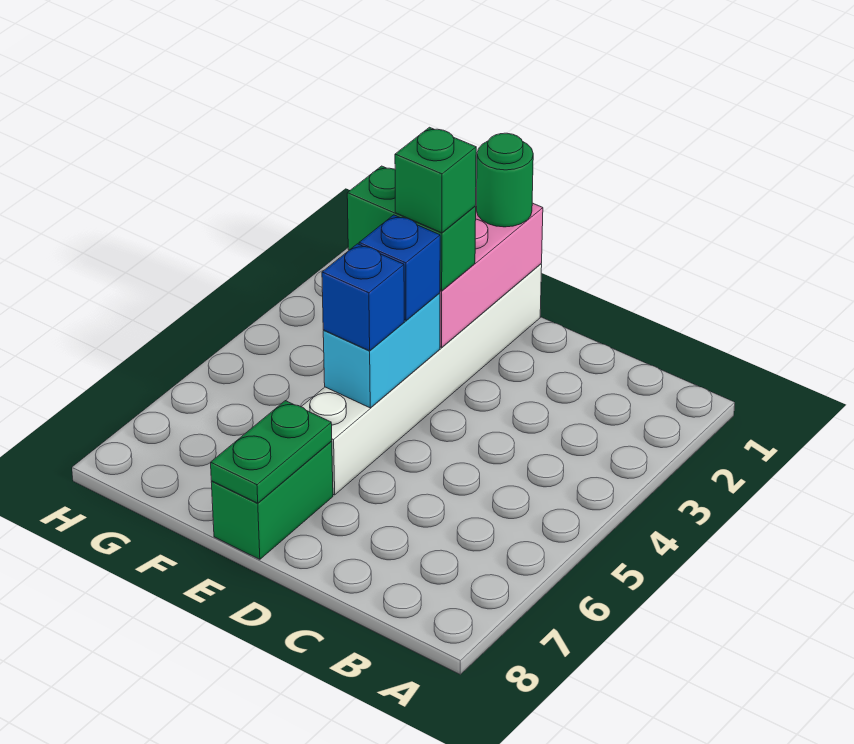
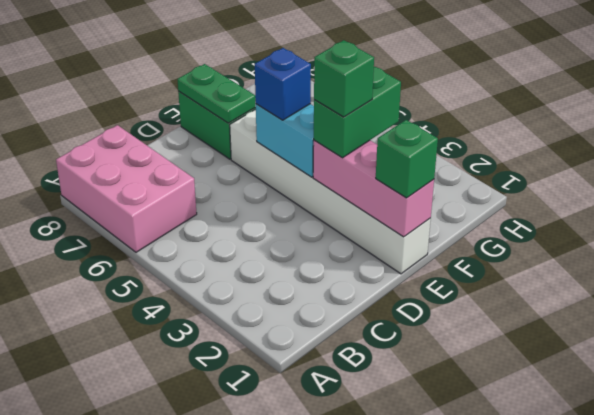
none -> pink brick A6:B8 level 1
green round brick E1 level 3 -> green brick E1 level 3
blue brick E4 level 3 -> none

